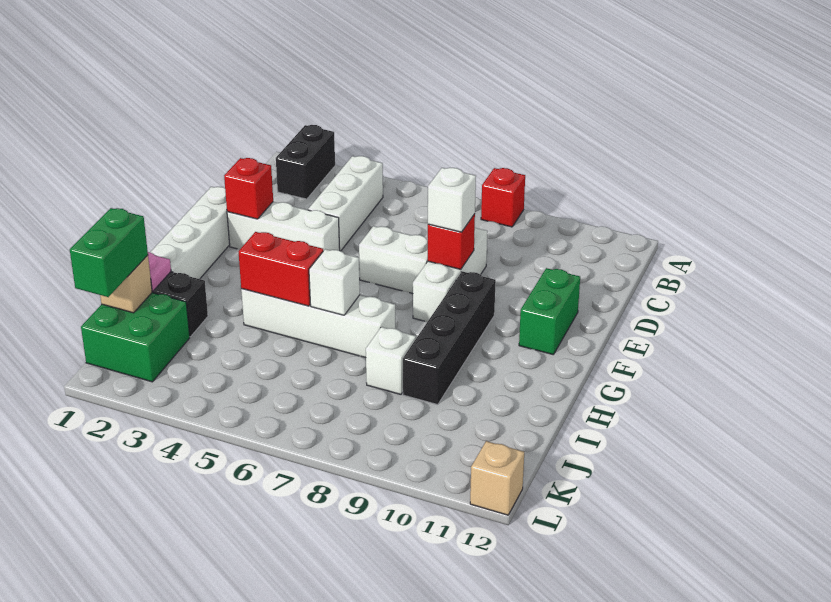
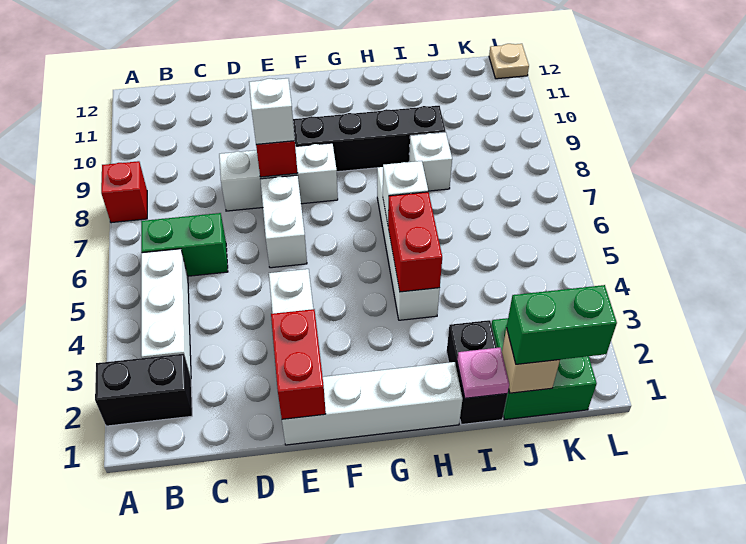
white brick B4:D4 level 1 -> white brick B3:B5 level 1
red brick E2 level 2 -> red brick E1:E2 level 2
green brick E11:F11 level 1 -> green brick B6:C6 level 1
tan brick L12 level 1 -> tan plate L12 level 1

